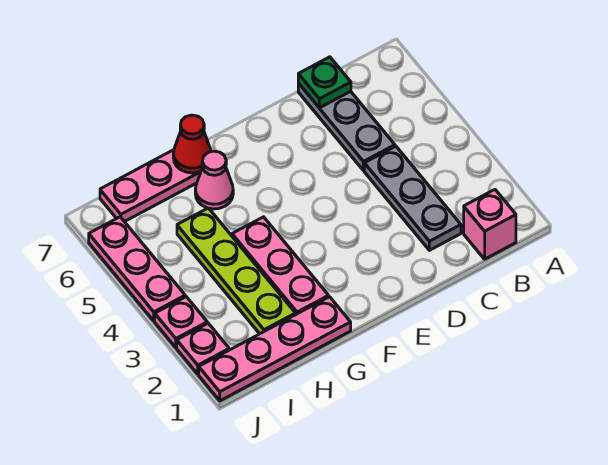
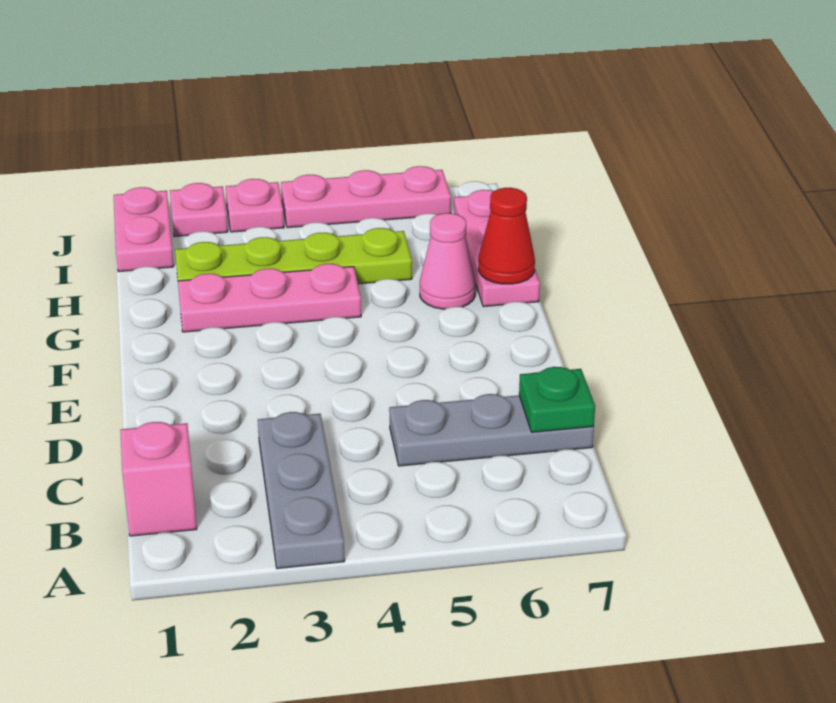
grey plate C2:C4 level 1 -> grey plate A3:C3 level 1
pink plate G1:J1 level 1 -> pink plate I1:J1 level 1

